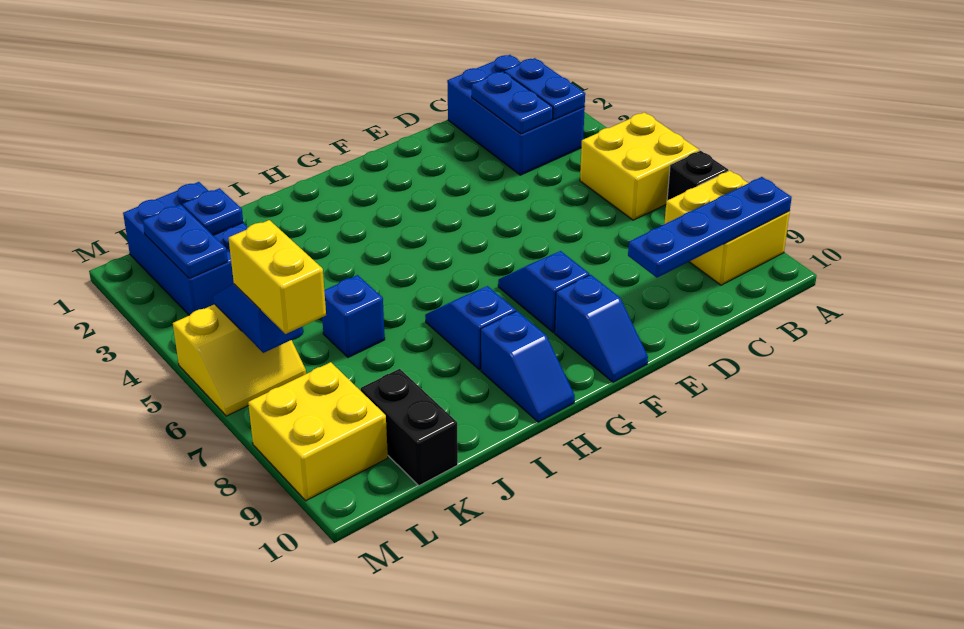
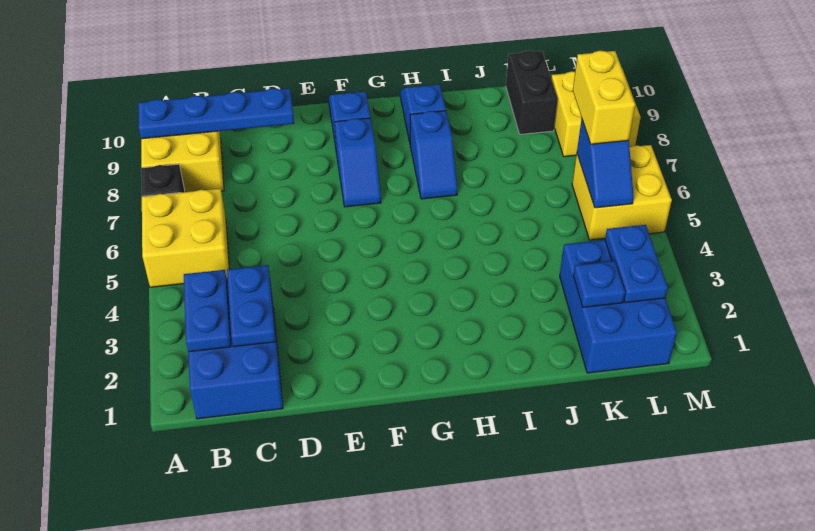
blue brick J6 level 1 -> none
yellow slope L5:M6 level 1 top 5 -> yellow brick L5:M6 level 1

